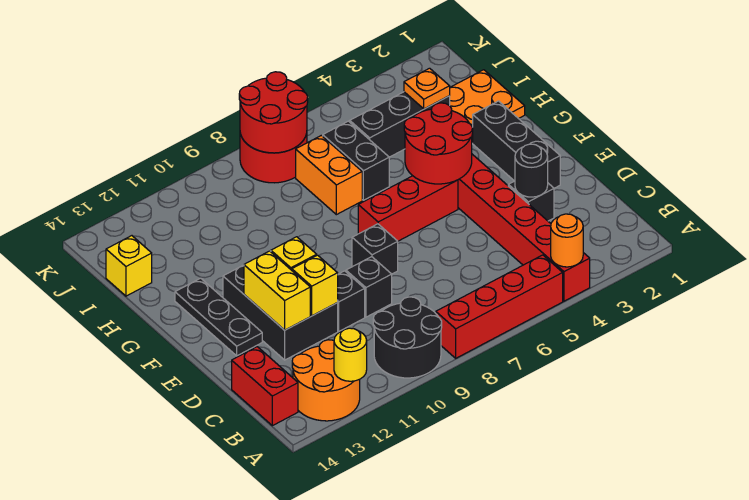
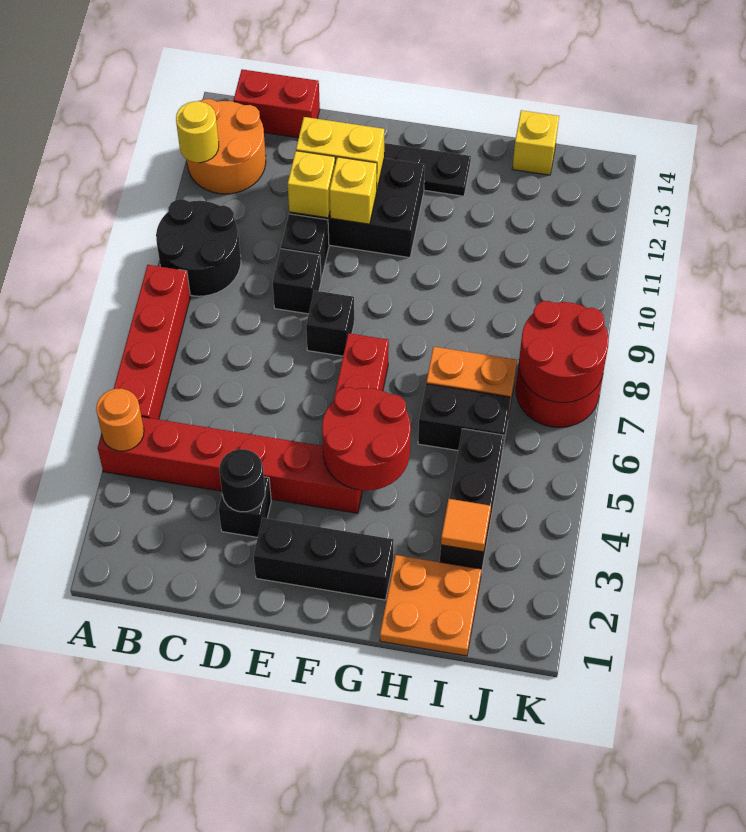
orange plate I3 level 2 -> orange tile I3 level 2

